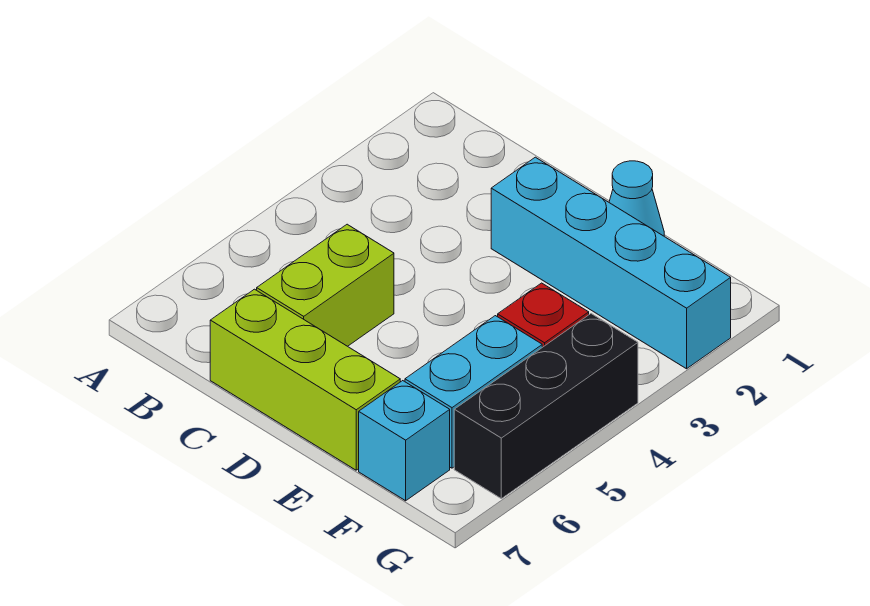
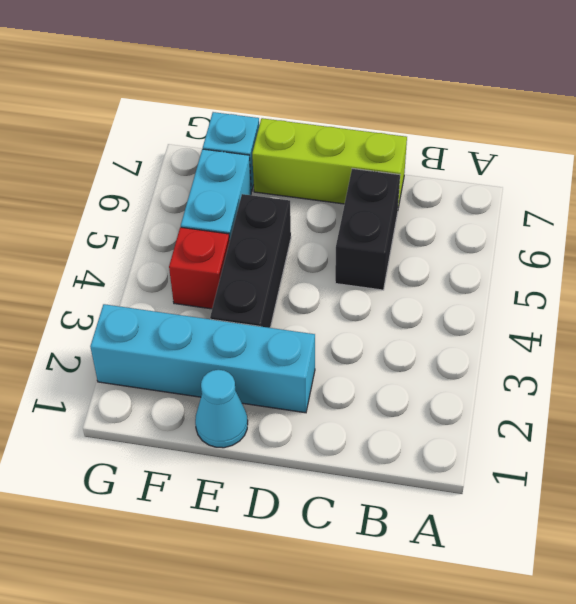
lime brick C5:C6 level 1 -> black brick C5:C6 level 1
black brick G4:G6 level 1 -> black brick E3:E5 level 1

